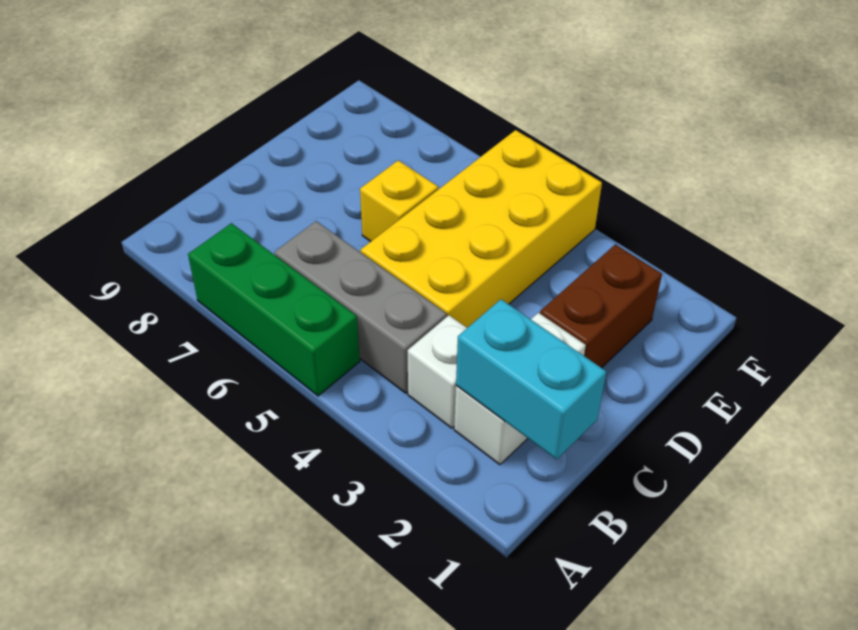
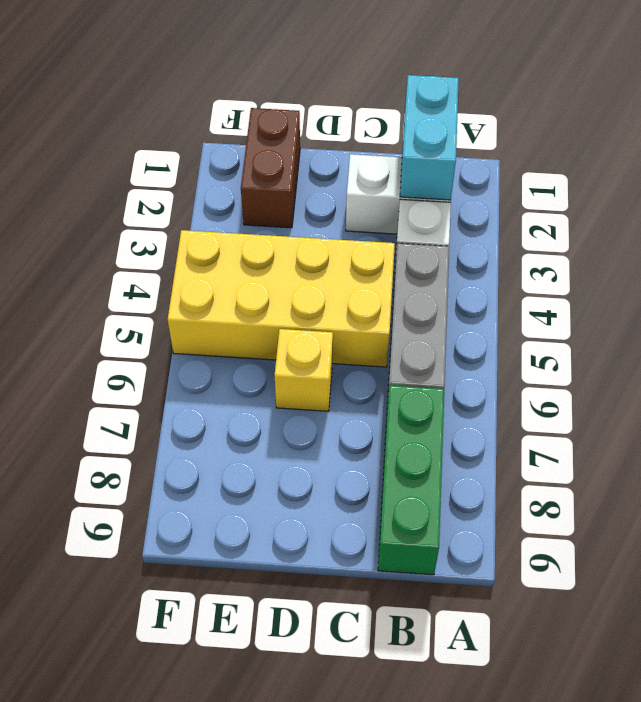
green brick A5:A7 level 1 -> green brick B7:B9 level 1
brown brick D2:E2 level 1 -> brown brick E1:E2 level 1

